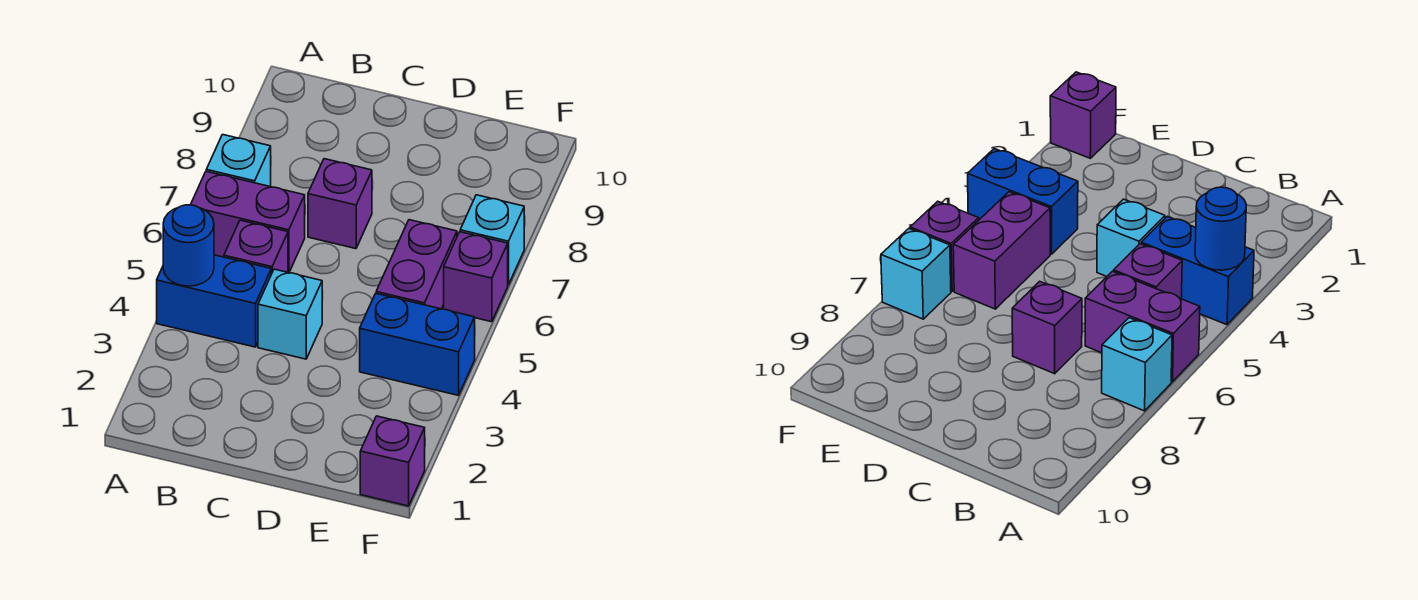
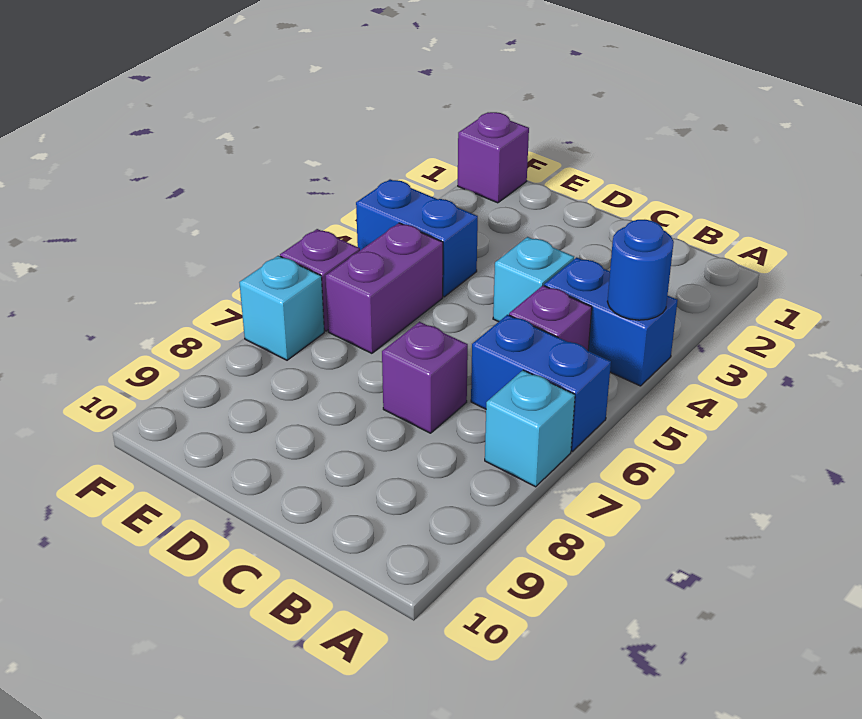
purple brick A6:B6 level 1 -> blue brick A6:B6 level 1

